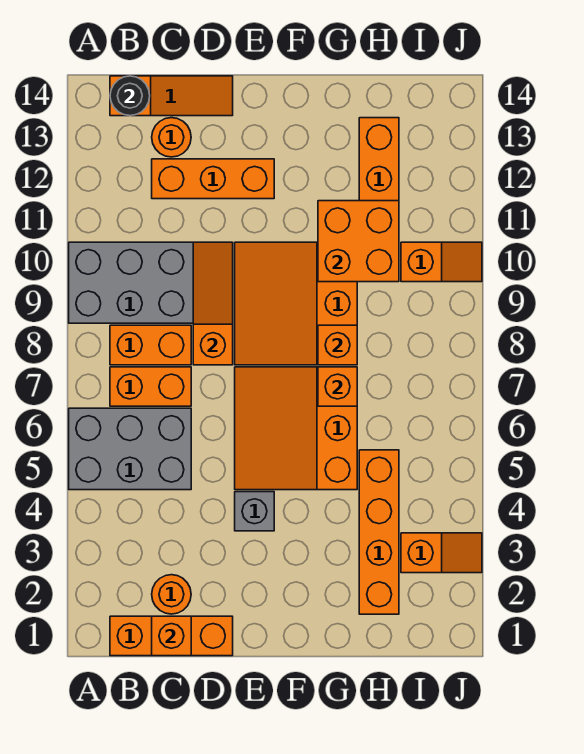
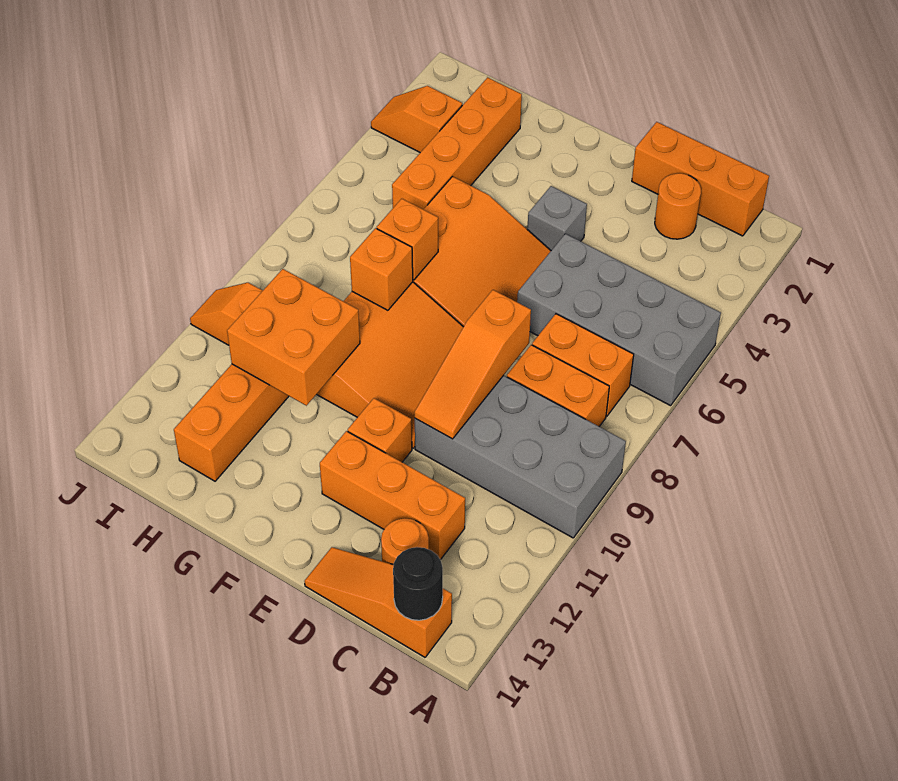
grey brick A5:C6 level 1 -> grey brick A5:D6 level 1
orange brick C1 level 2 -> orange brick E11 level 1

